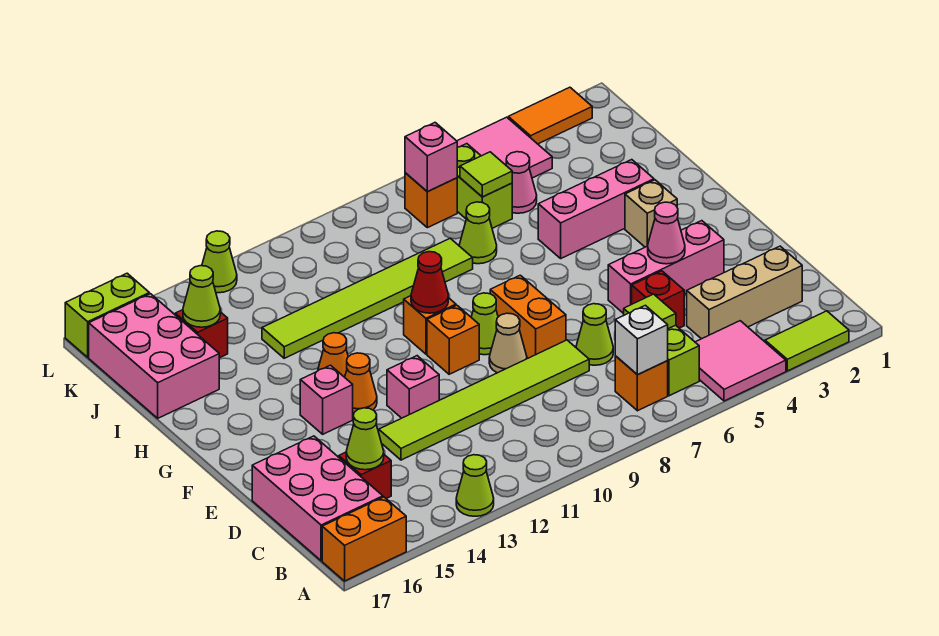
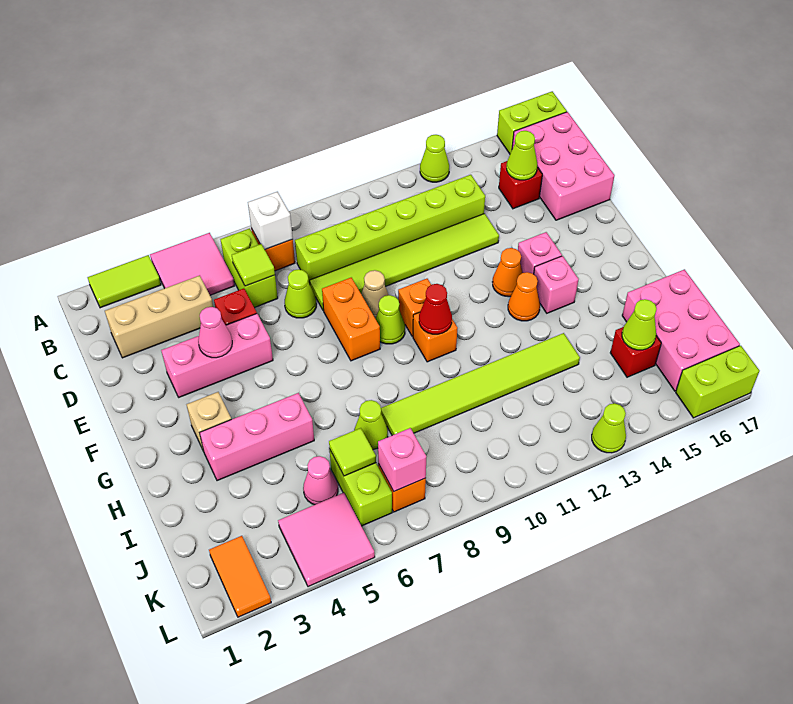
orange brick A16:A17 level 1 -> lime brick A16:A17 level 1
none -> lime brick C8:C13 level 1
pink brick E12 level 1 -> pink brick G14 level 1
orange tile L2:L3 level 1 -> orange tile K2:L2 level 1

